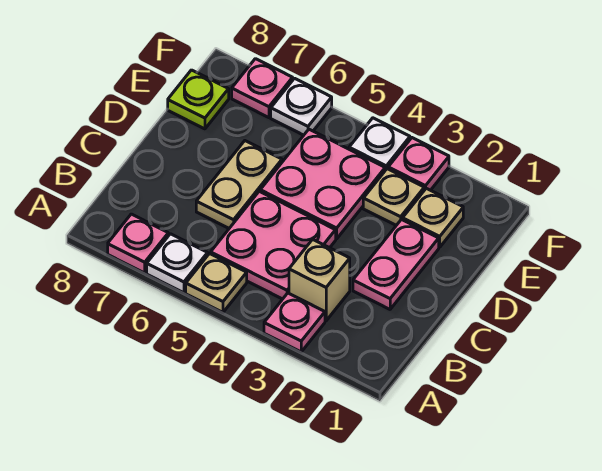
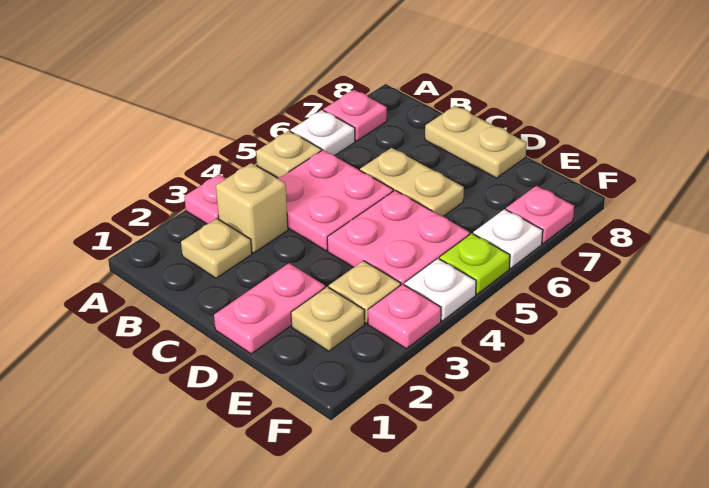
none -> tan plate B2 level 1
pink plate C2:D2 level 1 -> pink plate D1:D2 level 1
none -> tan plate C8:D8 level 1
lime plate E8 level 1 -> lime plate F5 level 1

